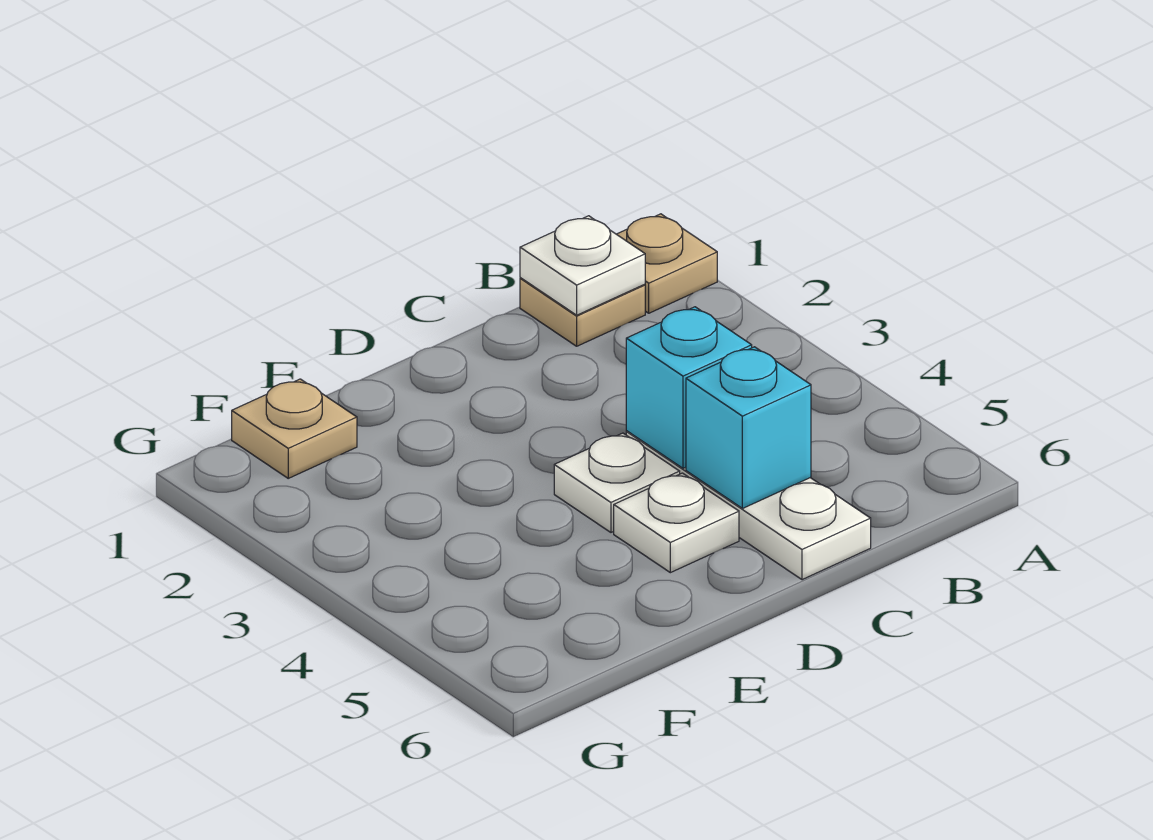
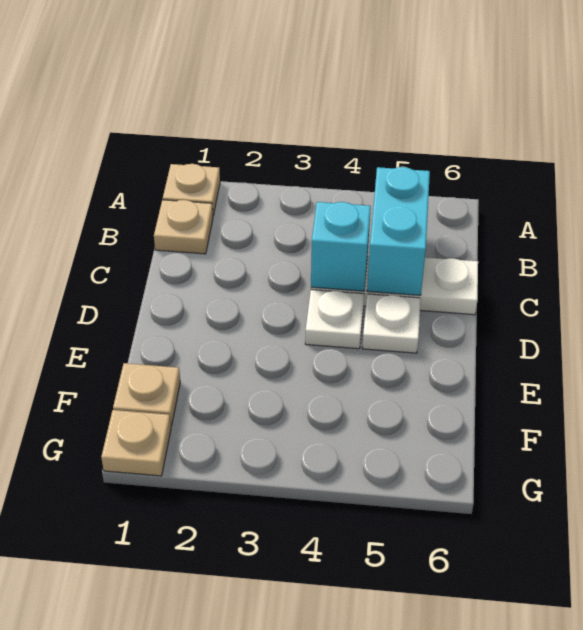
white plate B1 level 2 -> none
cyan brick C5 level 2 -> cyan brick B5:C5 level 2
none -> tan plate G1 level 1

